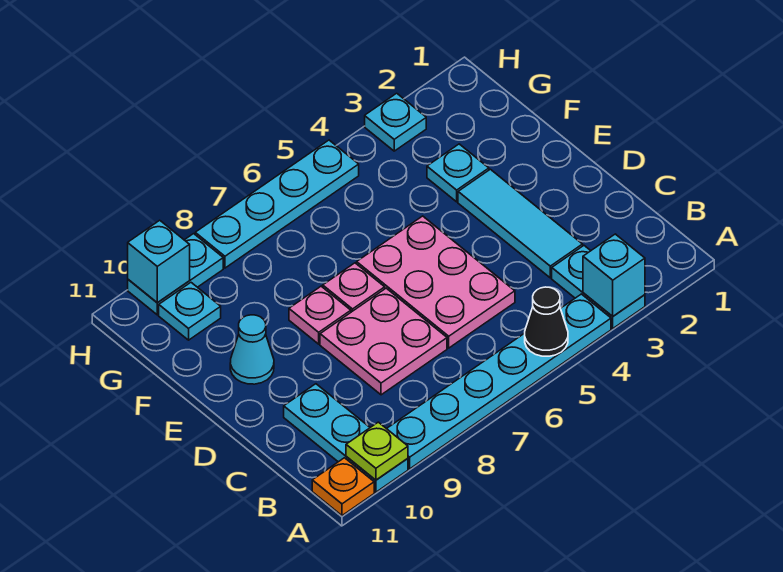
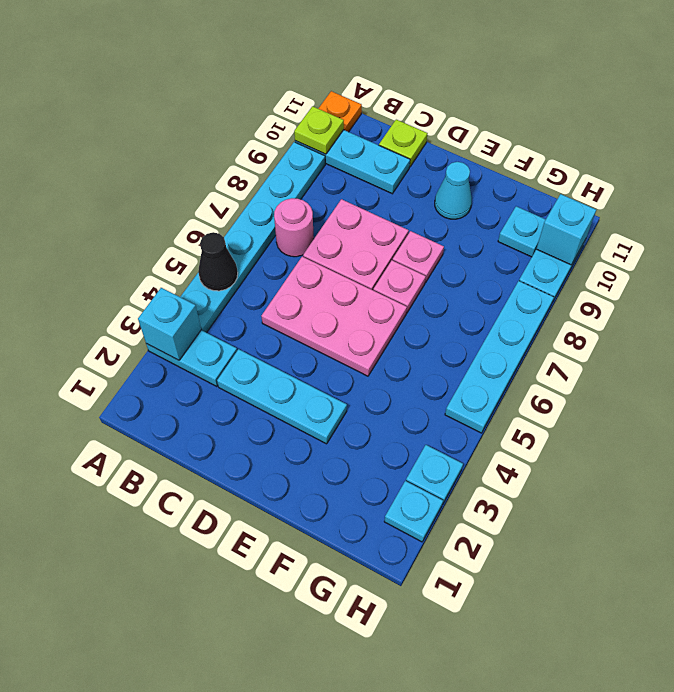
none -> pink round brick B7 level 1
cyan tile C3:E3 level 1 -> cyan plate C3:E3 level 1
none -> lime plate C11 level 1
cyan plate F3 level 1 -> cyan plate H2 level 1

